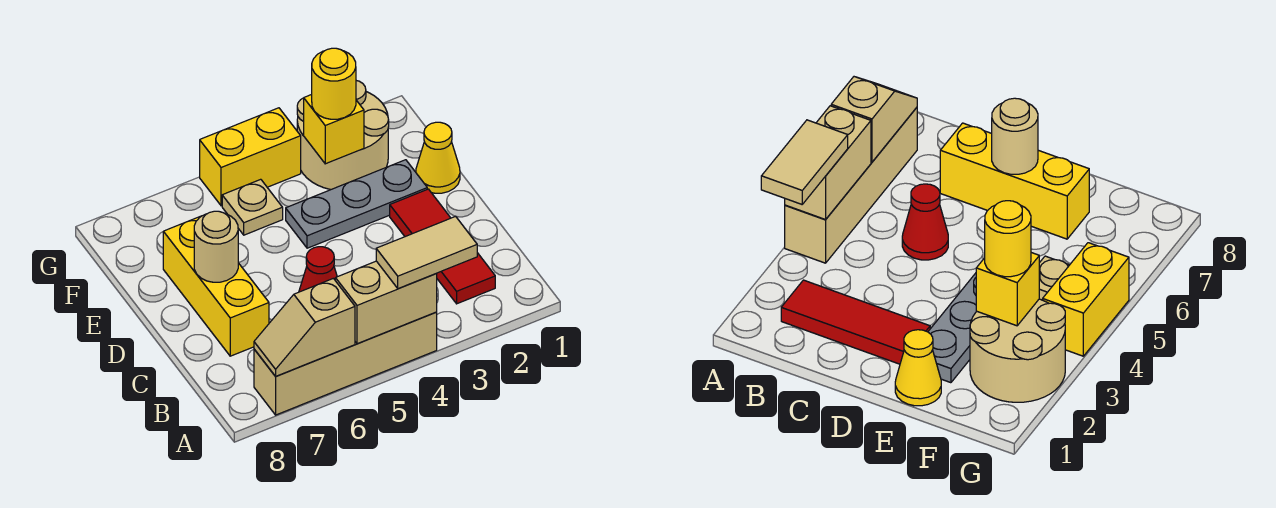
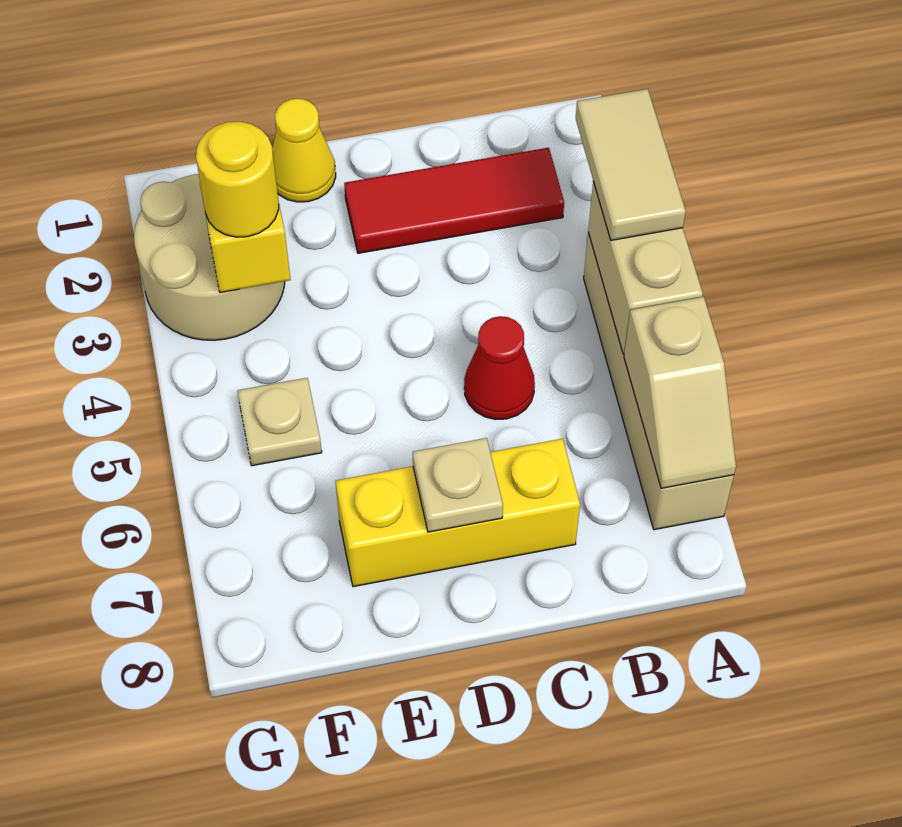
tan round brick D7 level 2 -> tan plate D7 level 2
grey plate E2:E4 level 1 -> none
yellow brick G4:G5 level 1 -> none

